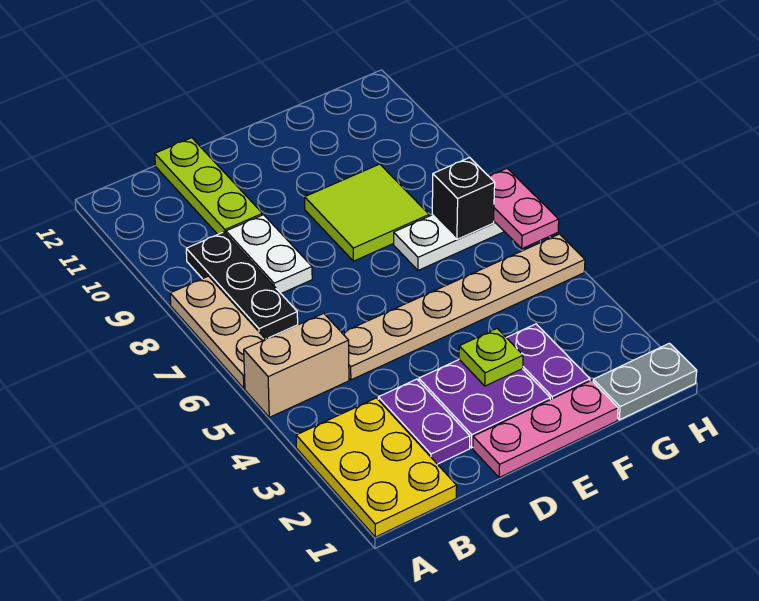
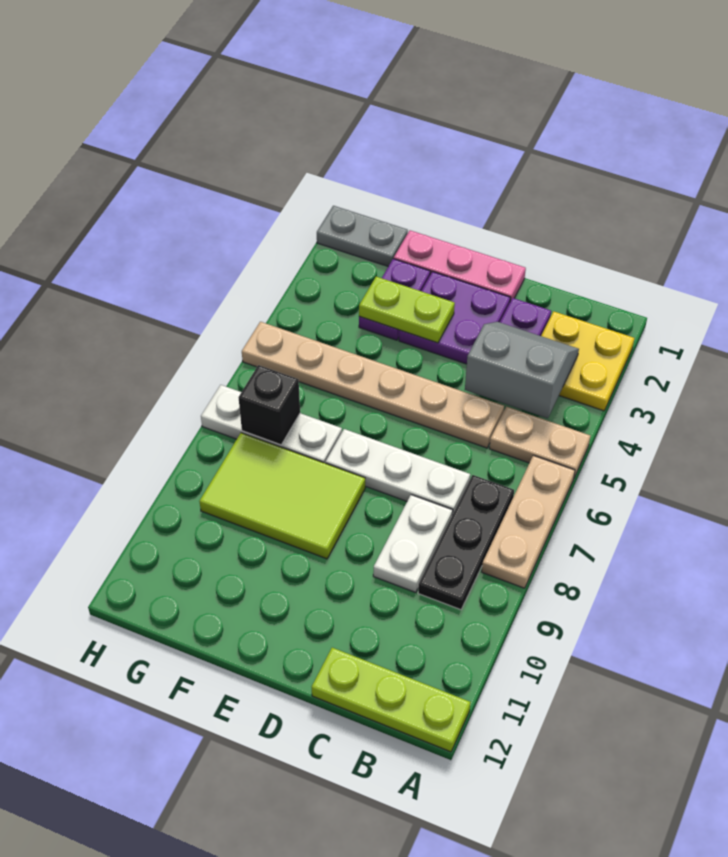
yellow plate A1:B3 level 1 -> yellow plate A2:B3 level 1
tan brick A5:B5 level 1 -> tan plate A5:B5 level 1
none -> grey slope B3:C4 level 2 top 4
none -> white plate C7:E7 level 1
lime plate C10:C12 level 1 -> lime plate A12:C12 level 1
lime plate E3 level 2 -> lime plate E3:F3 level 2
lime tile E8:F9 level 1 -> lime tile E8:G9 level 1
pink plate H6:H7 level 2 -> none

